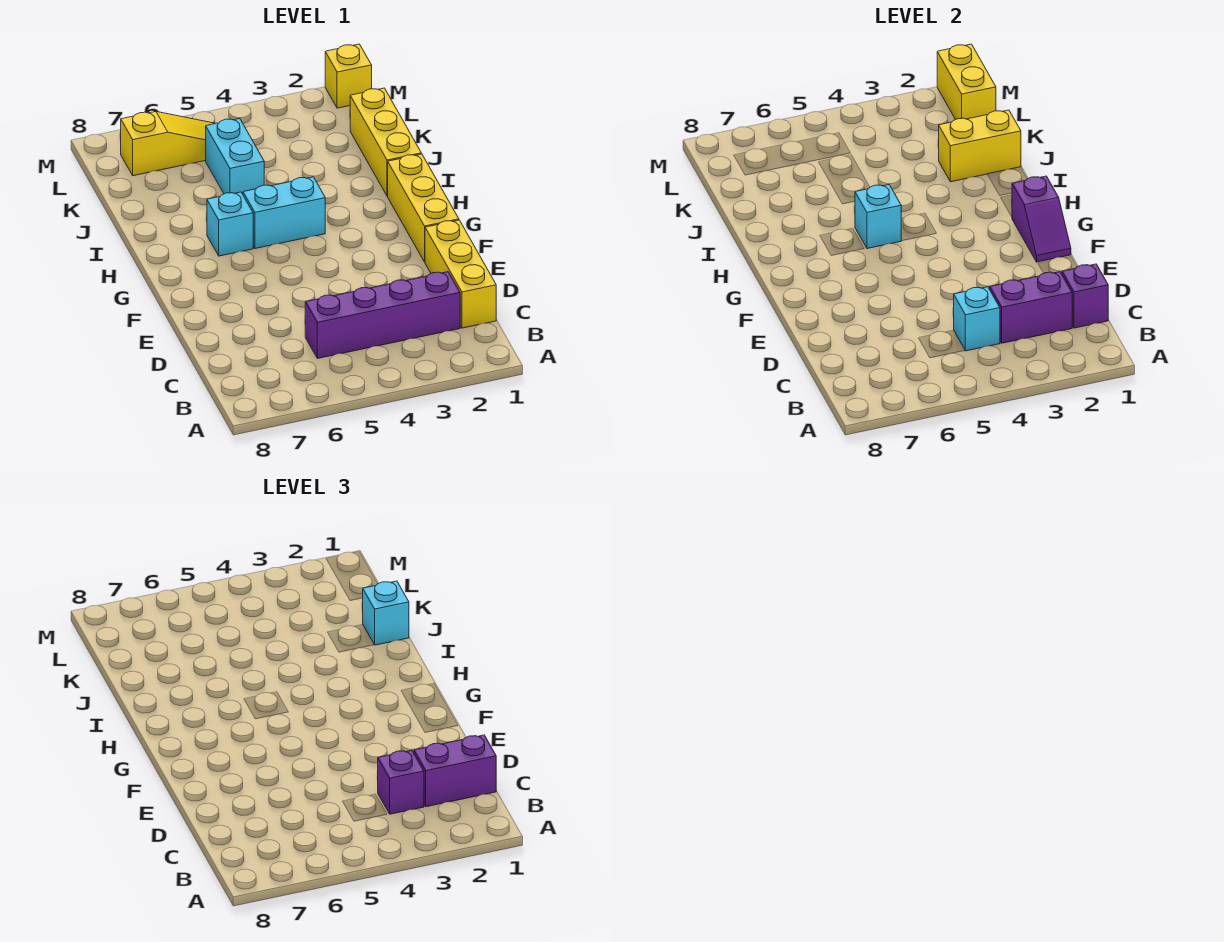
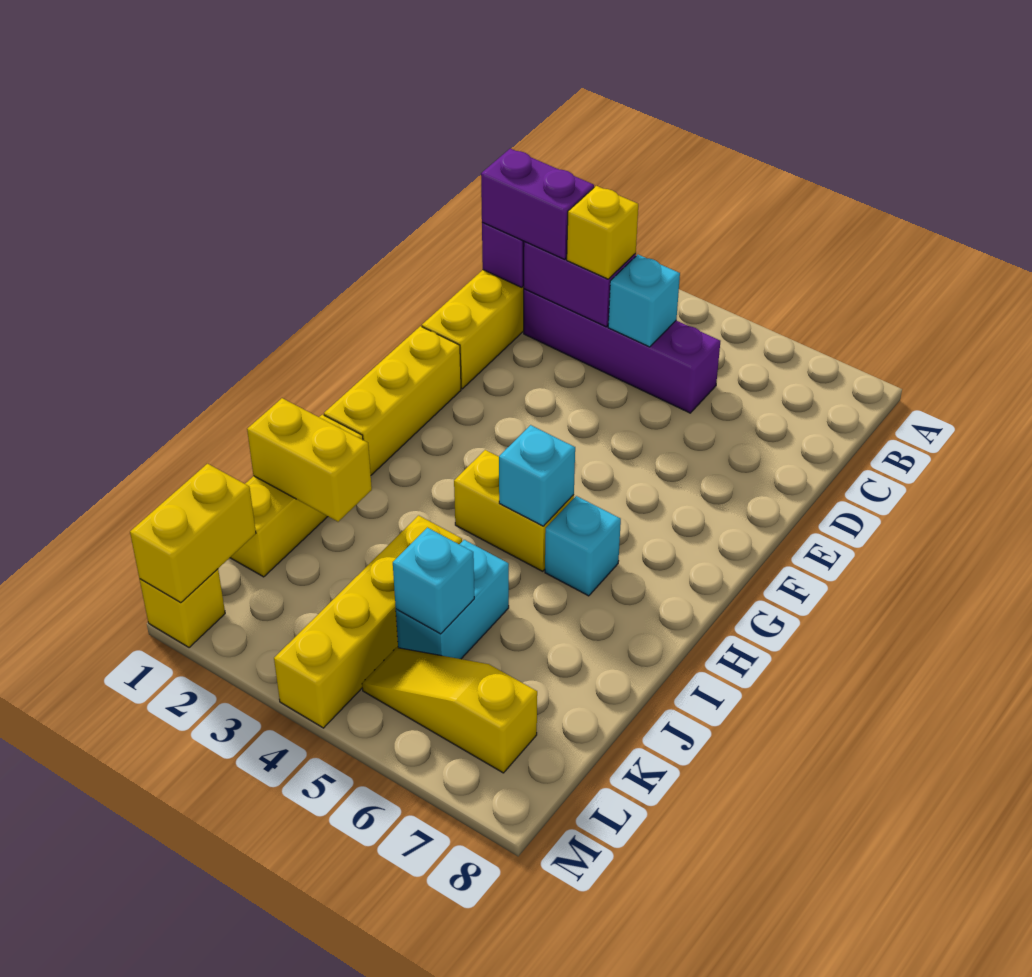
purple brick C3 level 3 -> yellow brick C3 level 3
purple slope F1:G1 level 2 top G -> none
cyan brick H4:H5 level 1 -> yellow brick H4:H5 level 1
cyan brick J1 level 3 -> cyan brick K5 level 2
none -> yellow brick J4:M4 level 1

